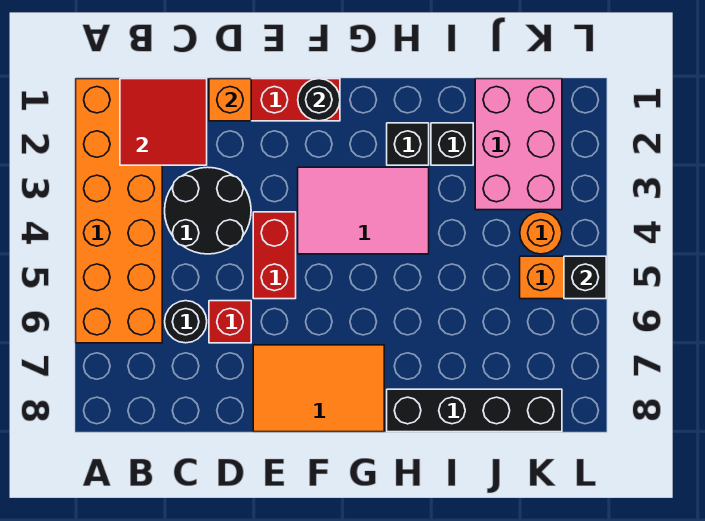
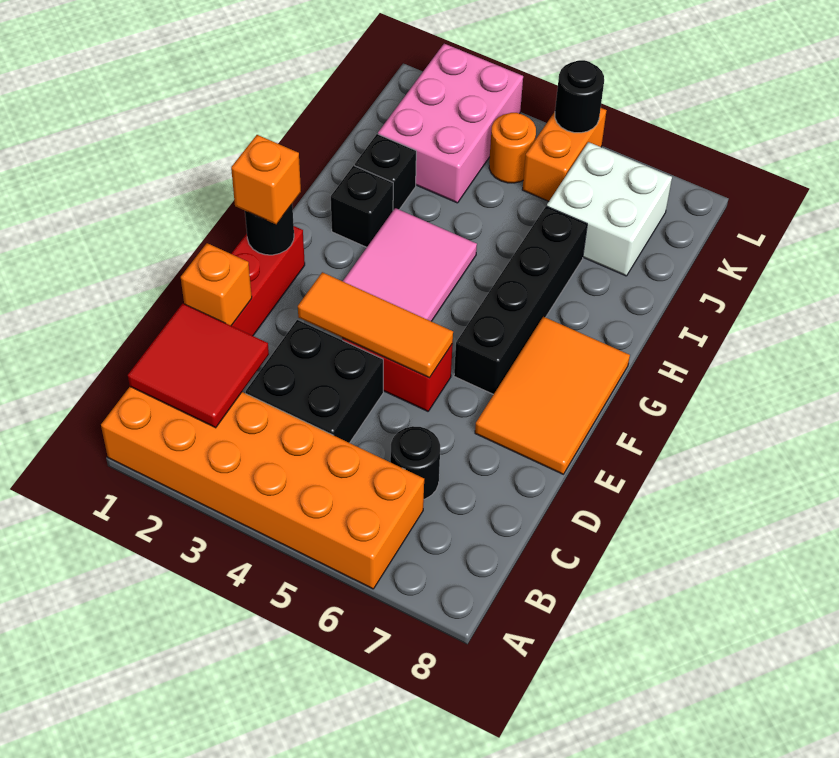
black round brick C3:D4 level 1 -> black brick C3:D4 level 1
red brick D6 level 1 -> none
none -> orange tile E3:E5 level 2
none -> orange brick F1 level 3
black brick H8:K8 level 1 -> black brick F6:I6 level 1
pink brick J1:K3 level 1 -> pink brick J2:L3 level 1
none -> white brick J6:K7 level 1
black brick L5 level 2 -> black round brick L5 level 2

